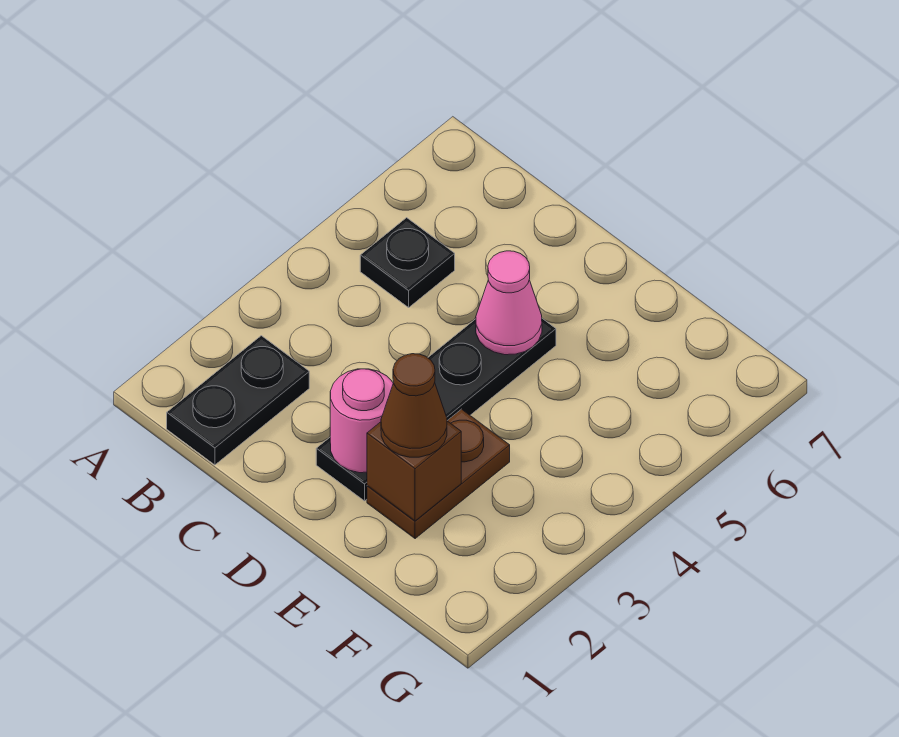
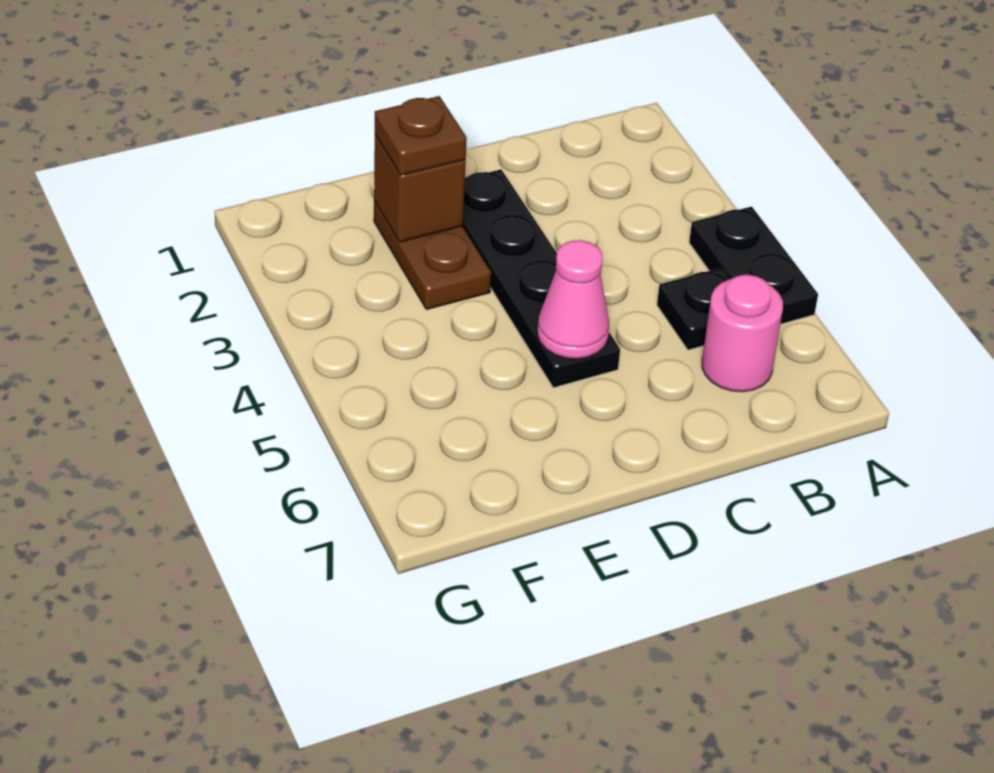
black plate B1:B2 level 1 -> black plate A4:A5 level 1
pink round brick D2 level 2 -> pink round brick B6 level 1
brown cone E2 level 3 -> brown plate E2 level 3

